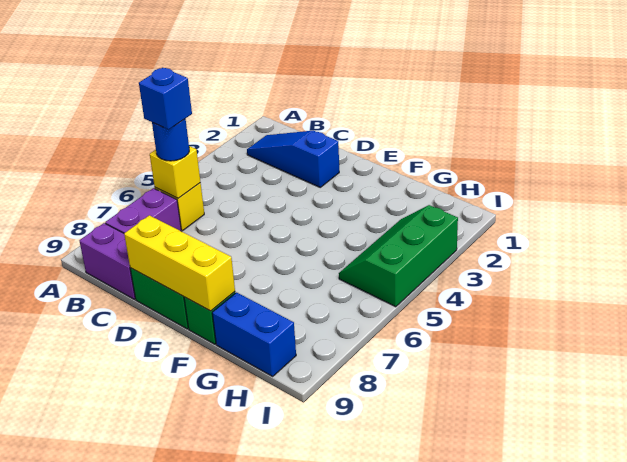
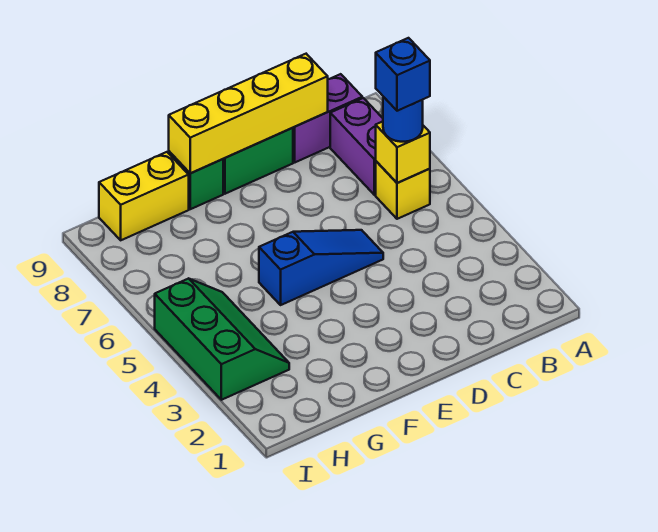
blue slope B2:D2 level 1 top D -> blue slope D5:F5 level 1 top F
yellow brick D9:F9 level 2 -> yellow brick C9:F9 level 2
blue brick G9:H9 level 1 -> yellow brick G9:H9 level 1

